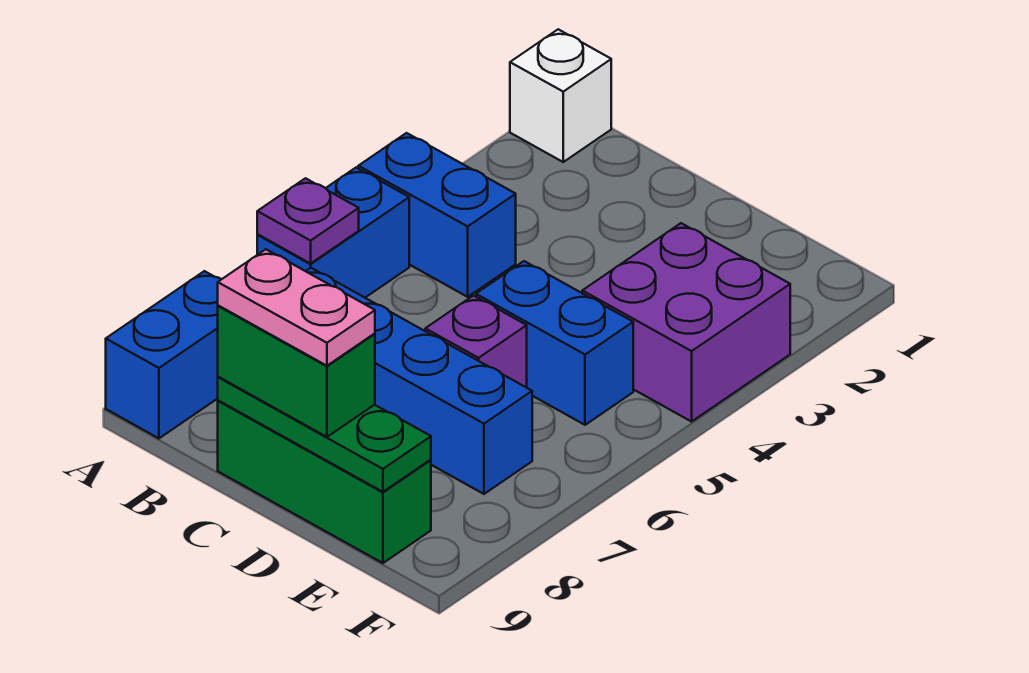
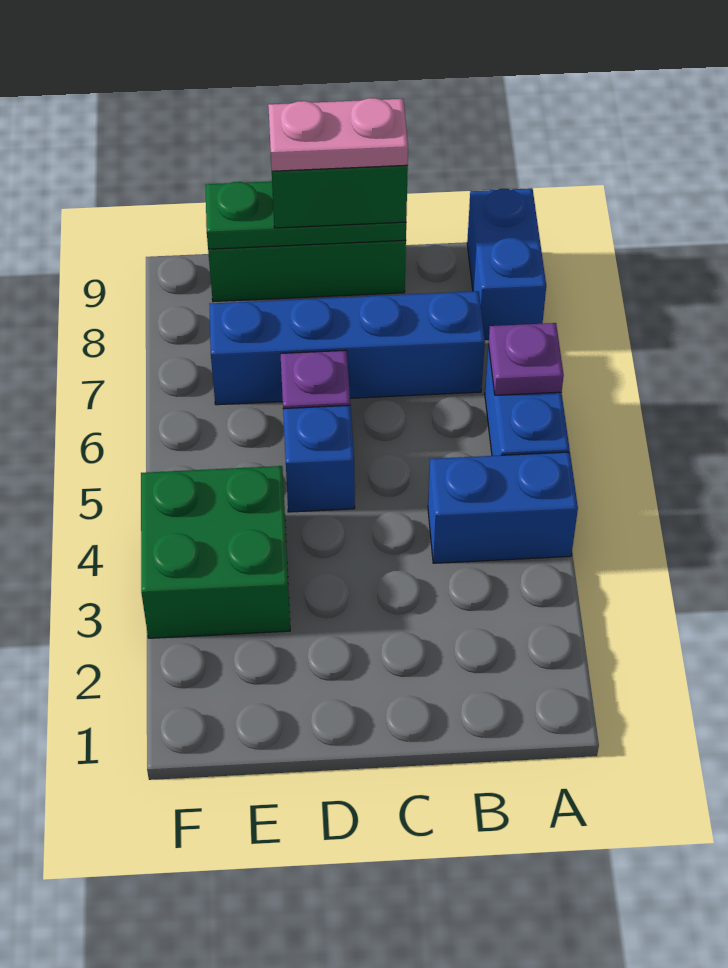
white brick A1 level 1 -> none
blue brick D5:E5 level 1 -> blue brick D5 level 1
purple brick E3:F4 level 1 -> green brick E3:F4 level 1

